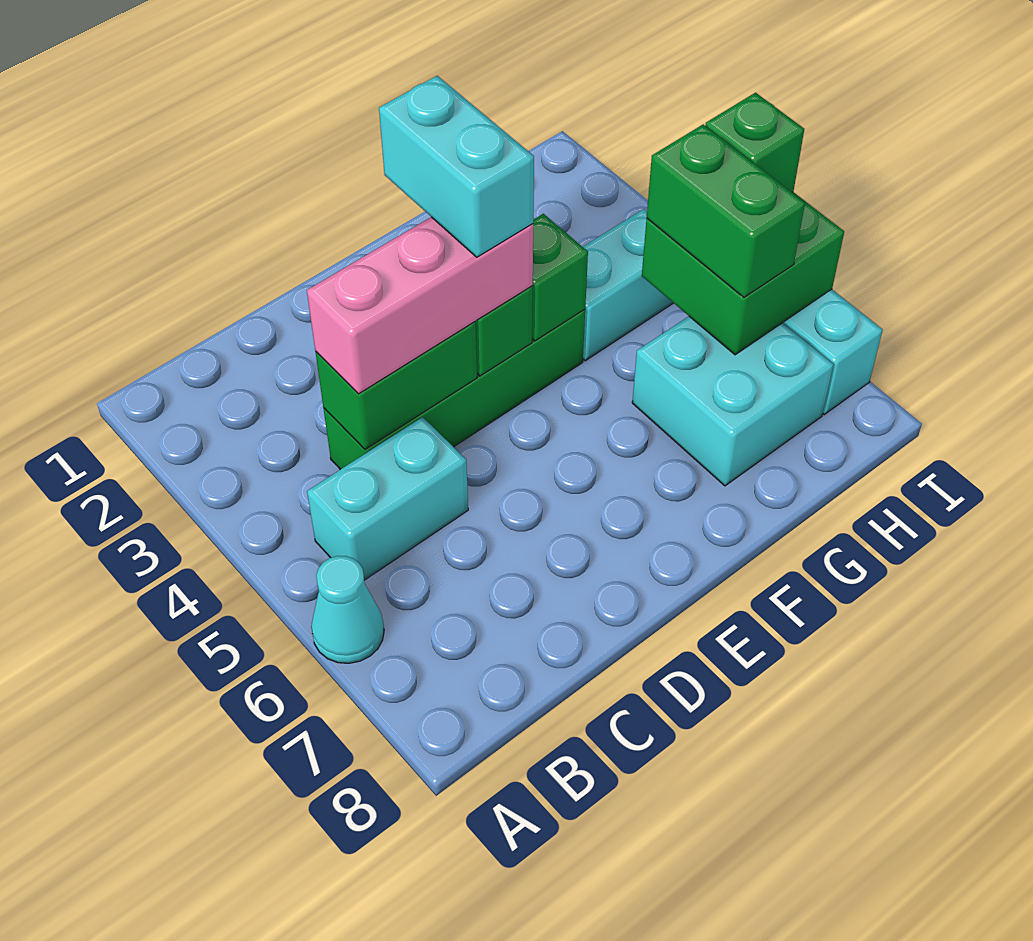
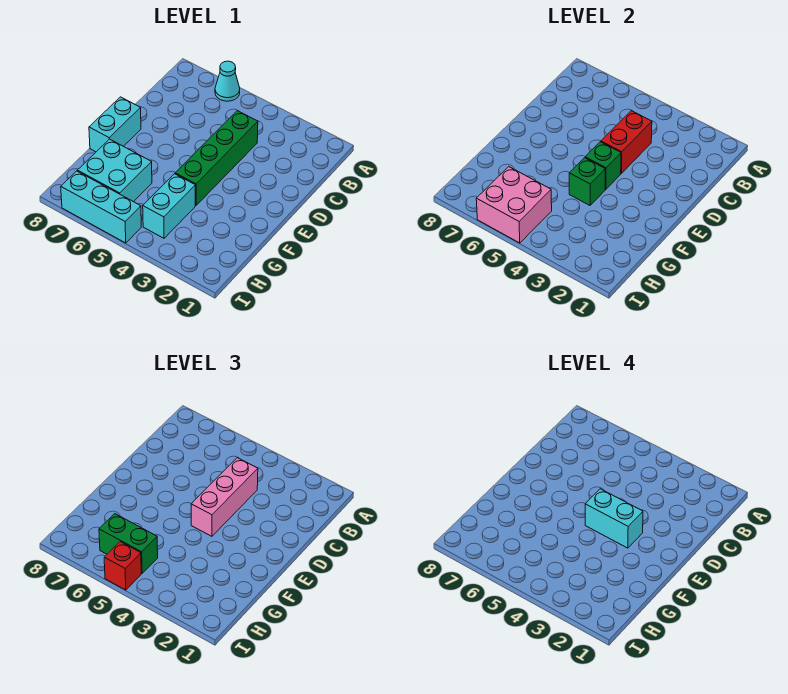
cyan brick B5:C5 level 1 -> cyan brick E8:F8 level 1
green brick C4:D4 level 2 -> red brick C4:D4 level 2
green brick H5:I6 level 2 -> pink brick H5:I6 level 2
green brick I5 level 3 -> red brick I5 level 3

